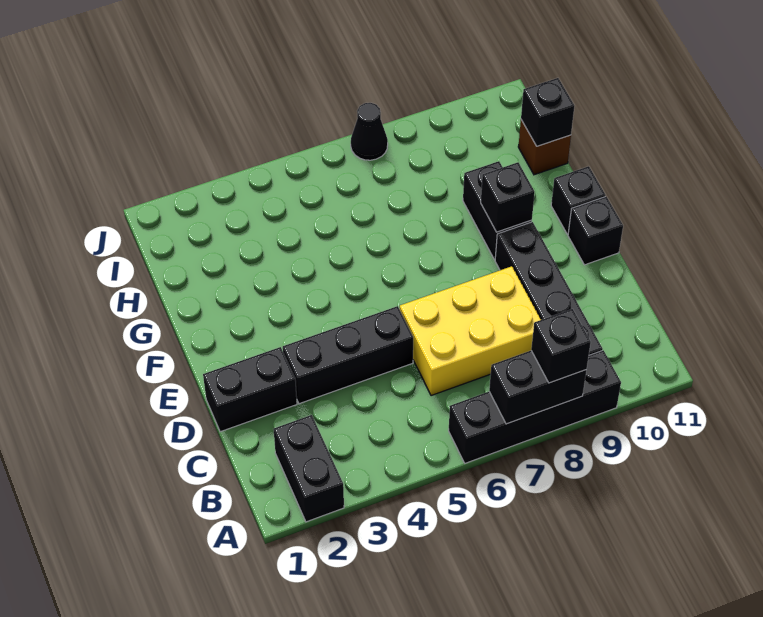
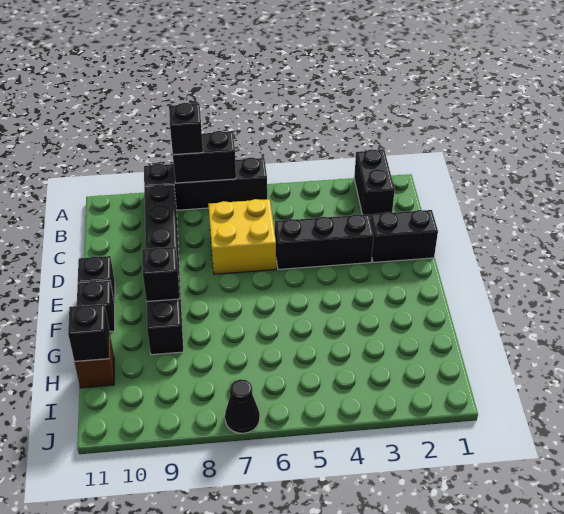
yellow brick C6:D8 level 1 -> yellow brick C6:D7 level 1

